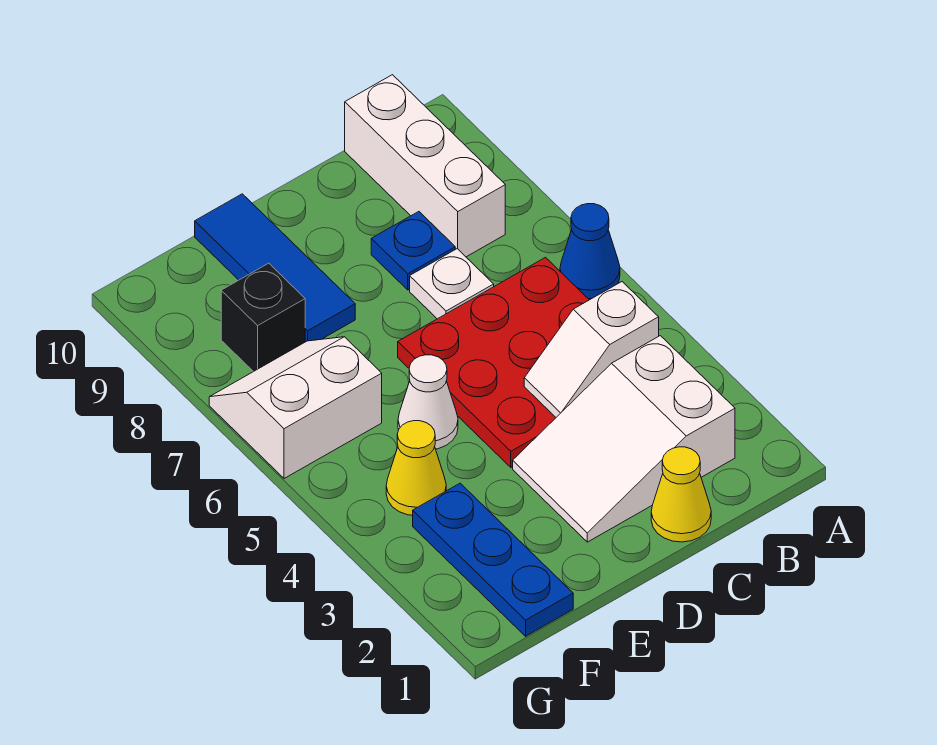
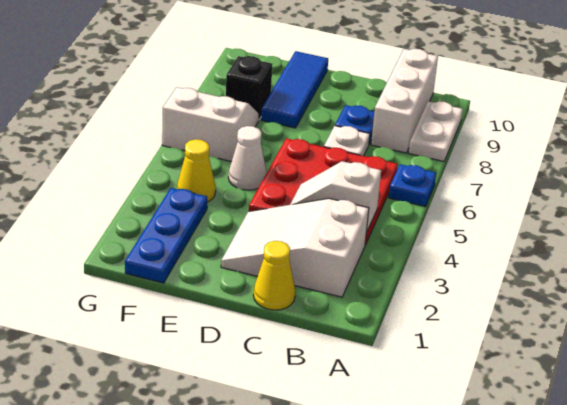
blue cone A6 level 1 -> blue plate A6 level 1
none -> white plate A8:A9 level 1

